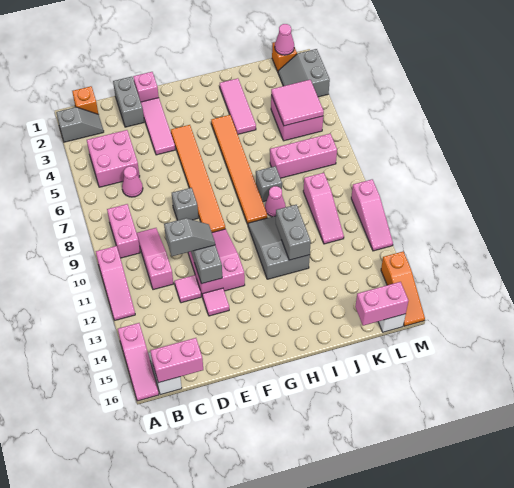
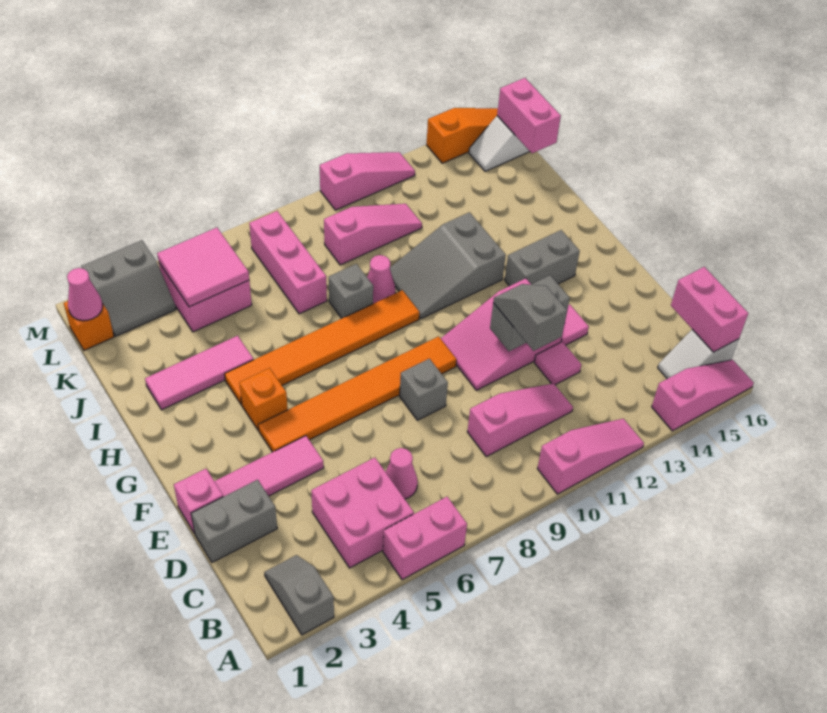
orange brick B1 level 1 -> orange brick G4 level 1
pink brick B8:B9 level 1 -> pink brick A5:A6 level 1
pink slope C9:C11 level 1 top 11 -> pink slope C9:C11 level 1 top 9
grey brick I11:I12 level 2 -> grey brick G13:G14 level 1

